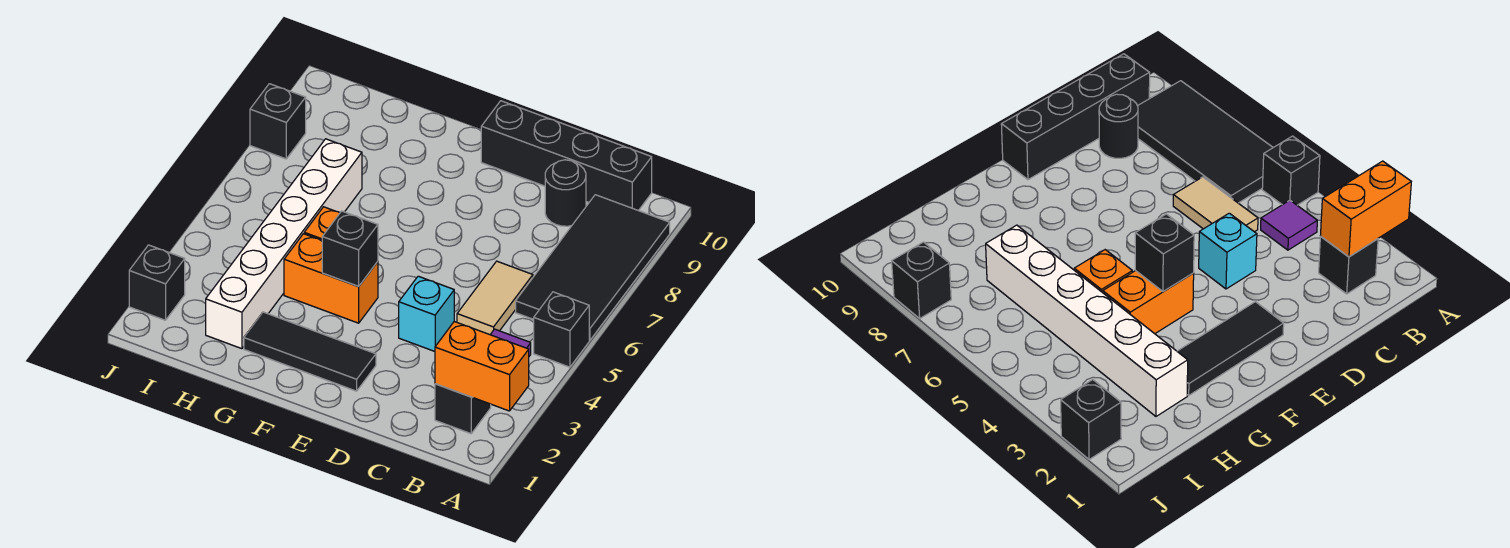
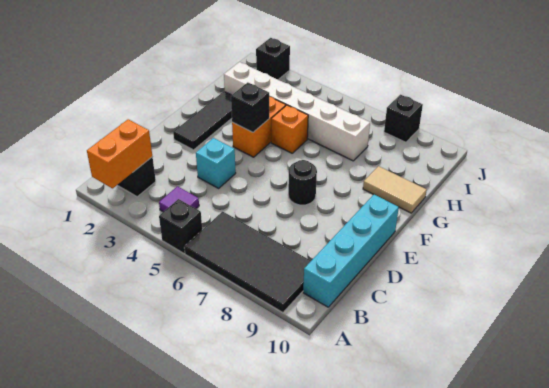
black brick B10:E10 level 1 -> cyan brick B10:E10 level 1
tan tile C5:C6 level 1 -> tan tile G9:G10 level 1
black round brick C9 level 1 -> black round brick E7 level 1

